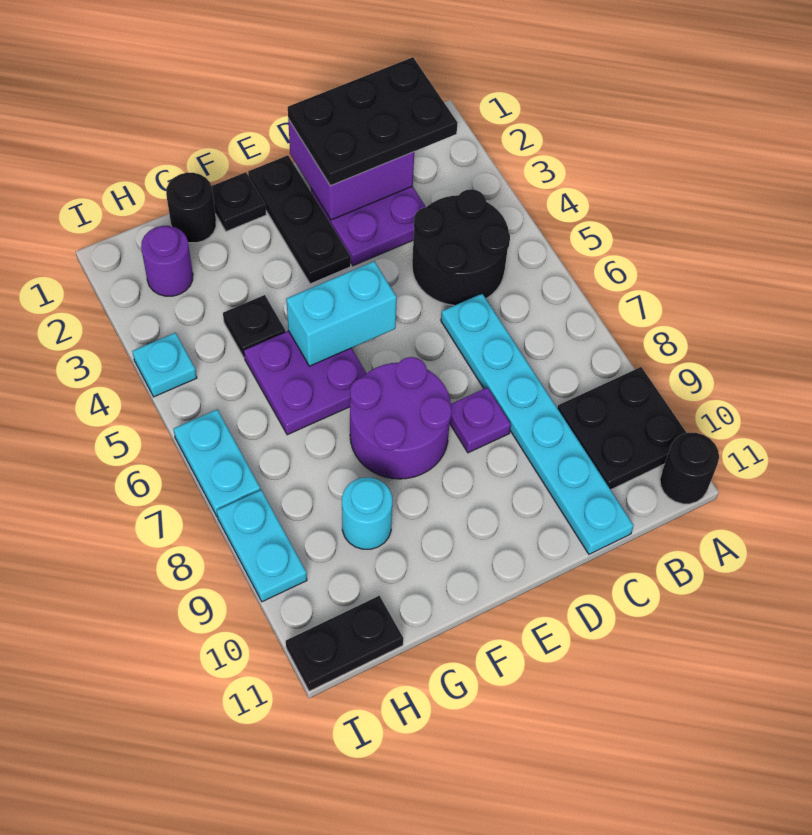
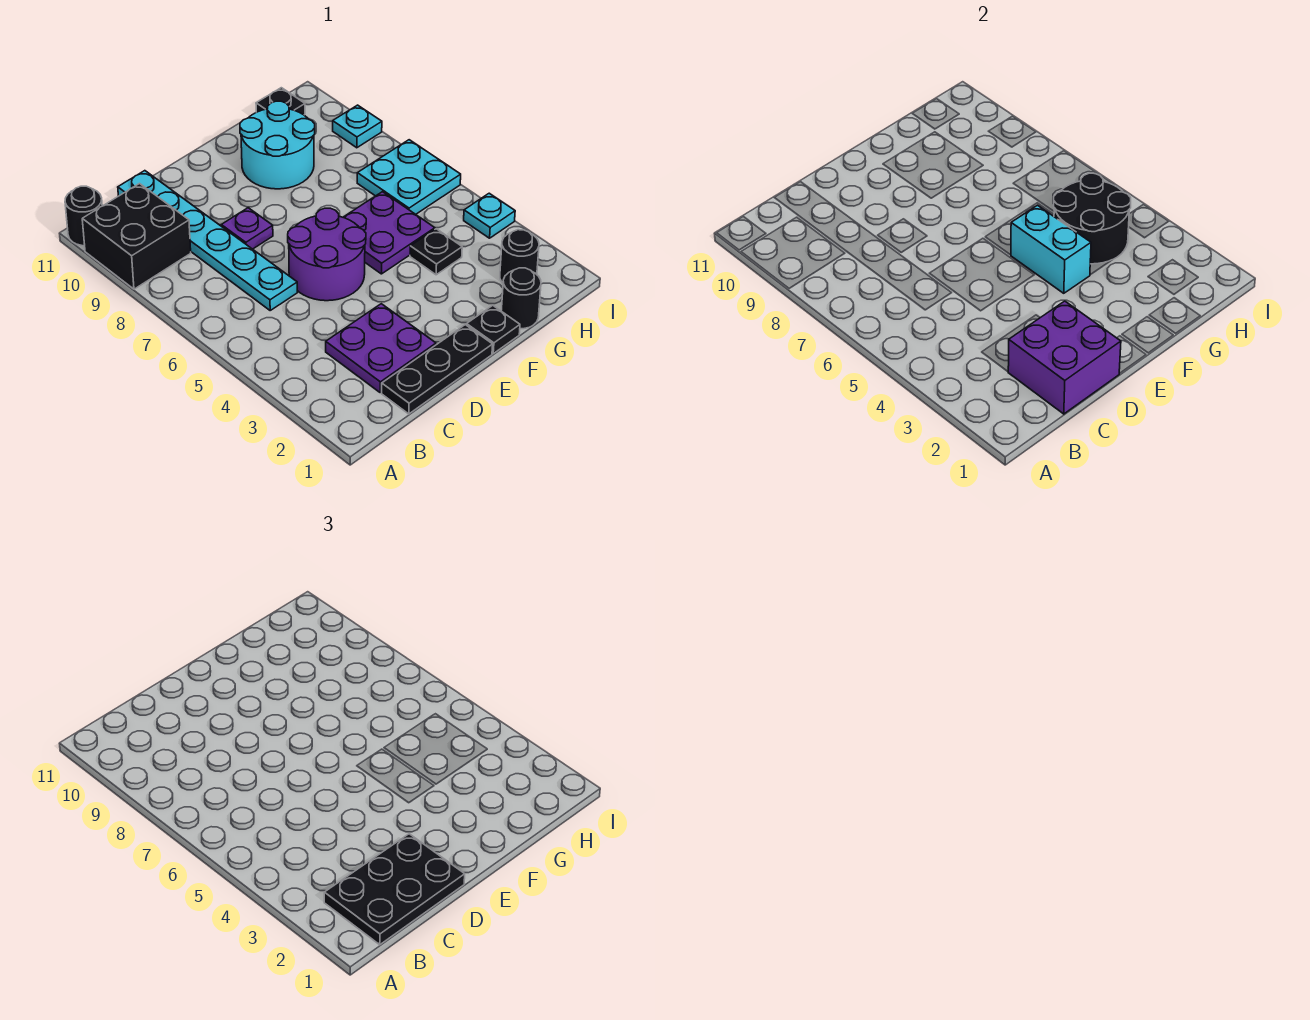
black plate A9:B10 level 1 -> black brick A9:B10 level 1
black round brick B4:C5 level 1 -> black round brick G4:H5 level 2
black plate E1:E3 level 1 -> black plate C1:E1 level 1
cyan brick E5:F5 level 2 -> cyan brick F4:F5 level 2
purple round brick E7:F8 level 1 -> purple round brick D5:E6 level 1
cyan round brick G9 level 1 -> cyan round brick F9:G10 level 1
purple round brick H2 level 1 -> black round brick H2 level 1
black plate H11:I11 level 1 -> black plate H11 level 1
cyan plate I6:I7 level 1 -> cyan plate H6:I7 level 1
cyan plate I8:I9 level 1 -> cyan plate I9 level 1

